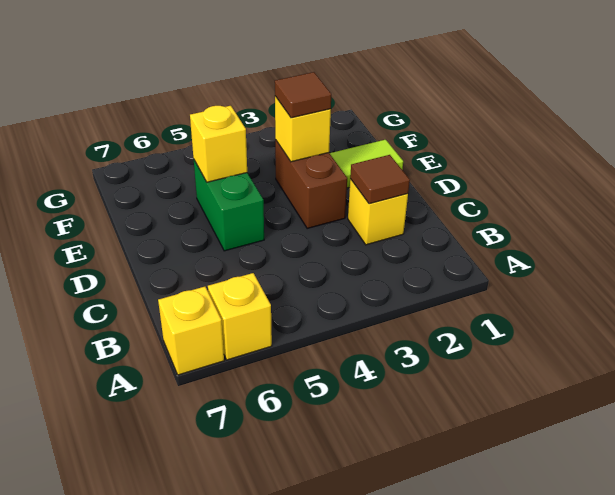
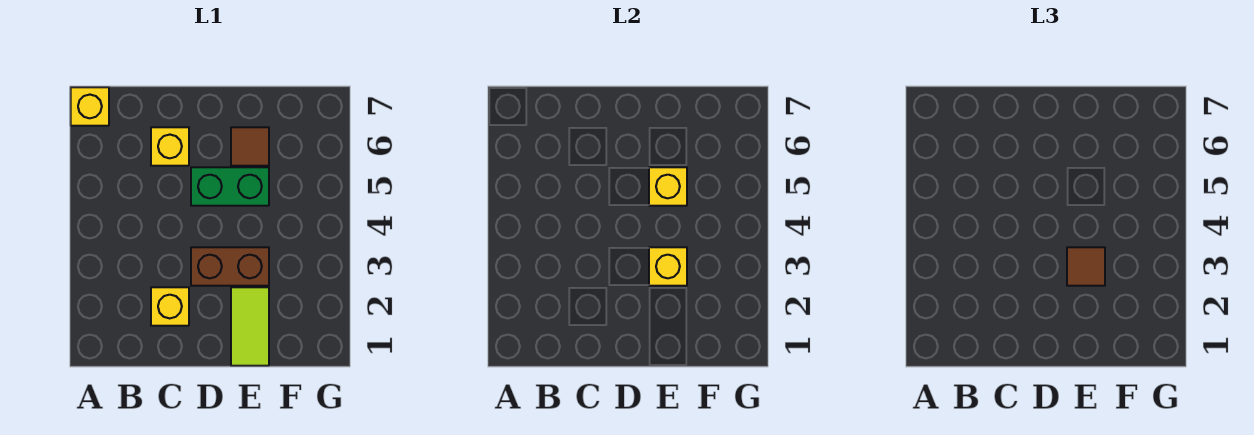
yellow brick A6 level 1 -> yellow brick C6 level 1
brown tile C2 level 2 -> brown tile E6 level 1

